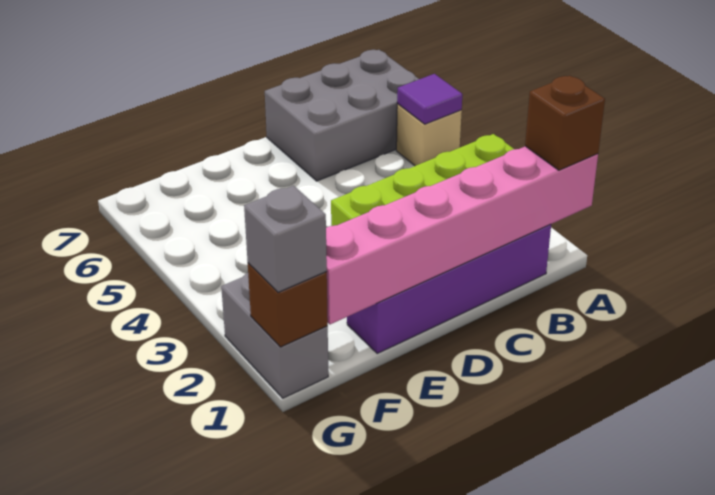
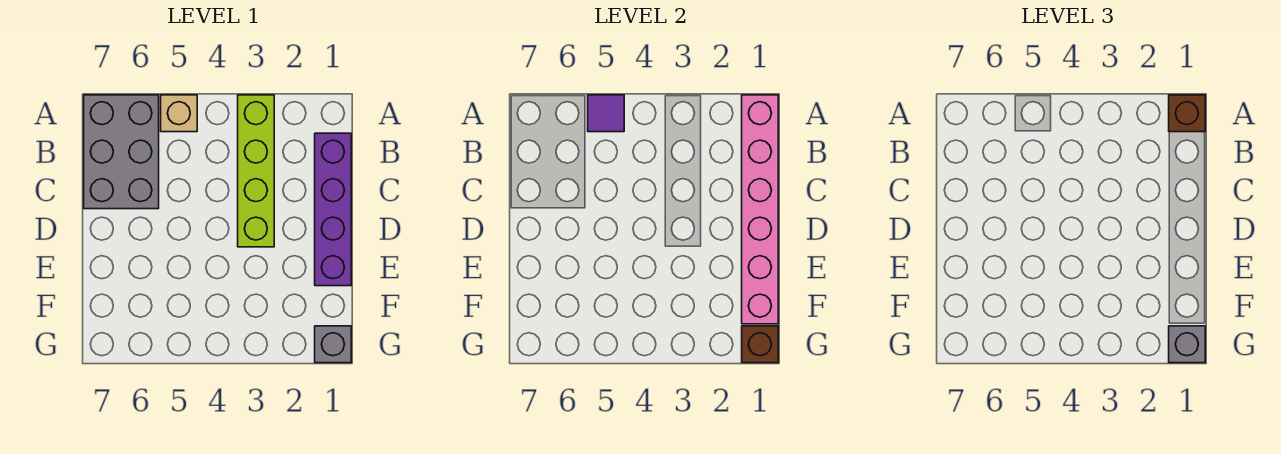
grey brick G1:G2 level 1 -> grey brick G1 level 1

